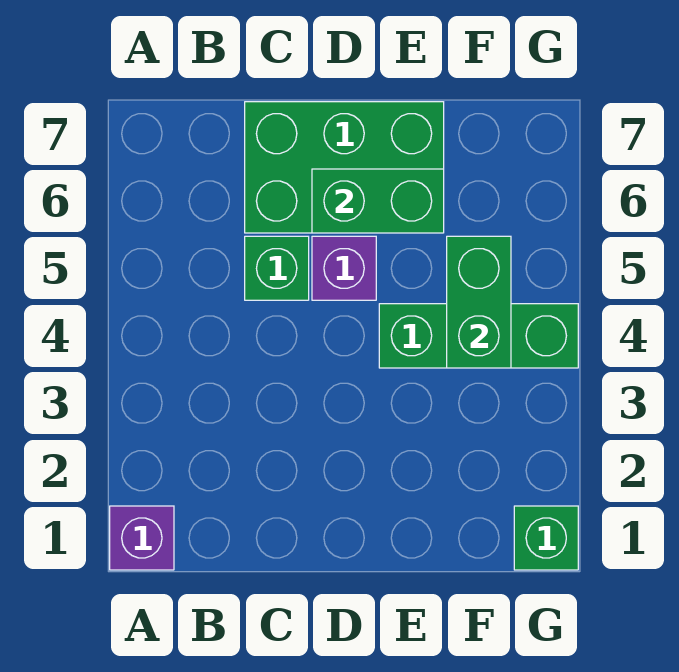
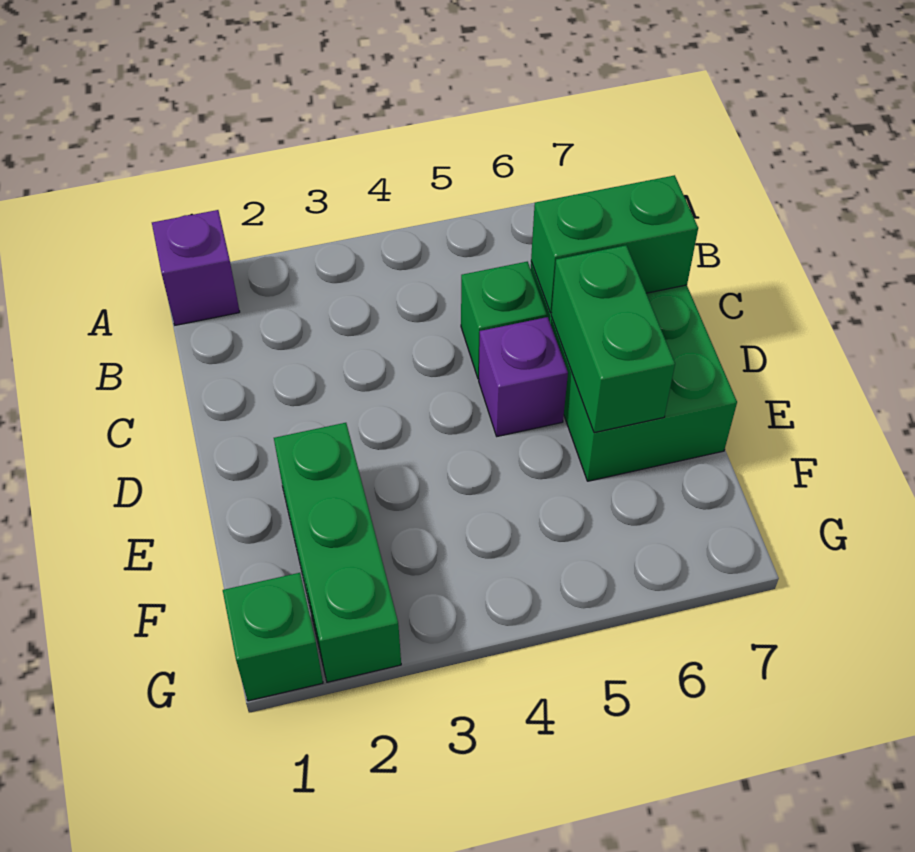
green brick E4:G4 level 1 -> green brick E2:G2 level 1
green brick F4:F5 level 2 -> green brick C6:C7 level 2

